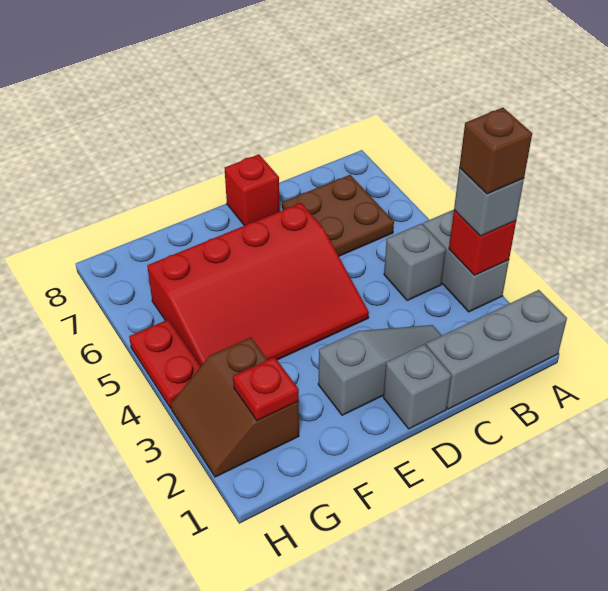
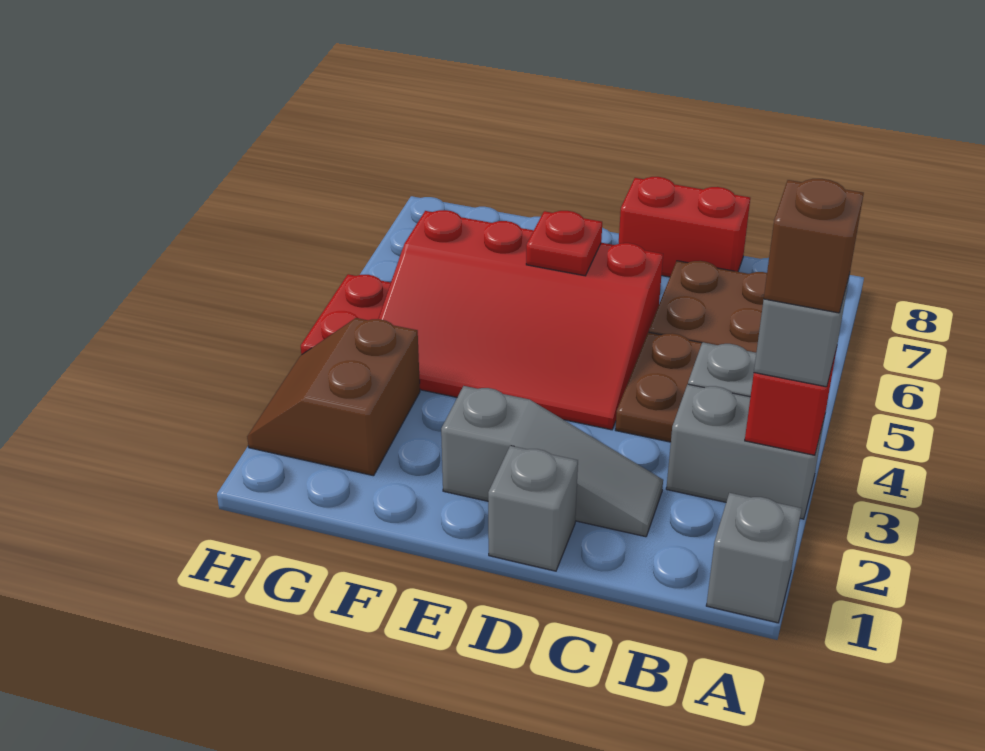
grey brick A1:C1 level 1 -> grey brick A1 level 1
grey brick A3:A4 level 1 -> grey brick A3:B3 level 1
none -> brown plate C4:C5 level 1
red brick D8 level 1 -> red brick C8:D8 level 1
red plate G2 level 2 -> red plate E6 level 2

